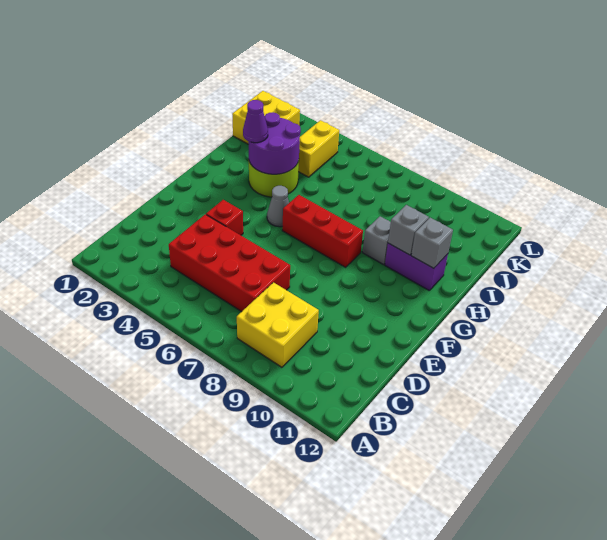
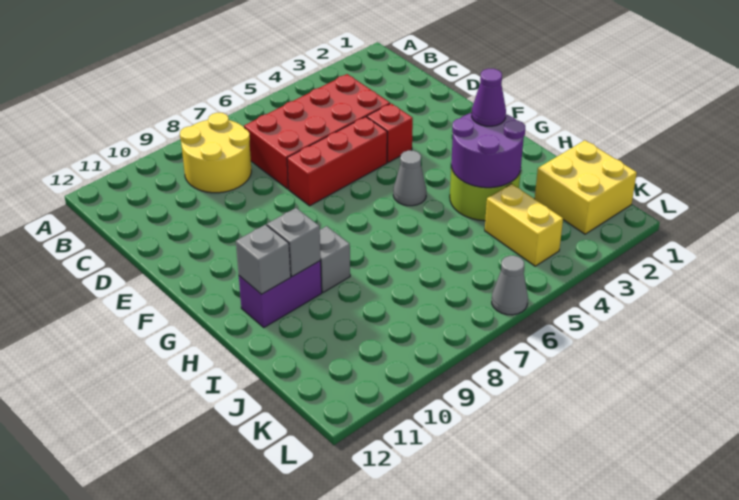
yellow brick B8:C9 level 1 -> yellow round brick B8:C9 level 1
red brick G6:G8 level 1 -> red brick E5:E7 level 1
none -> grey cone L6 level 1

